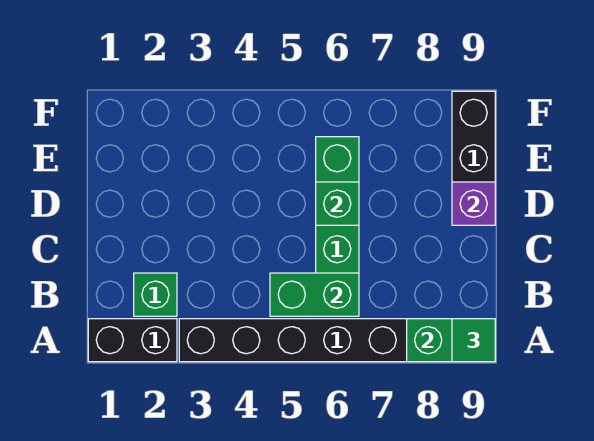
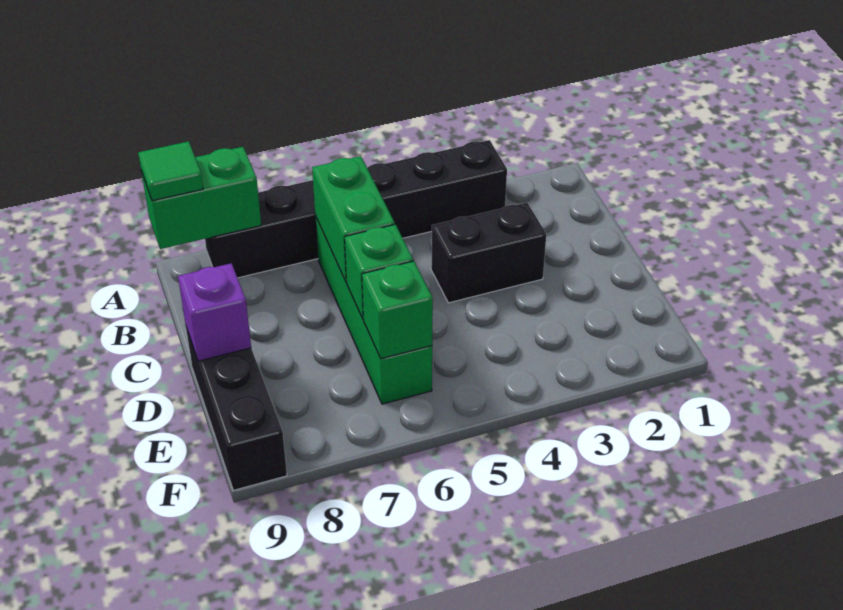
black brick A1:A2 level 1 -> black brick C3:C4 level 1
green brick B2 level 1 -> green brick E6 level 2
green brick B5:B6 level 2 -> green brick B6:C6 level 2

